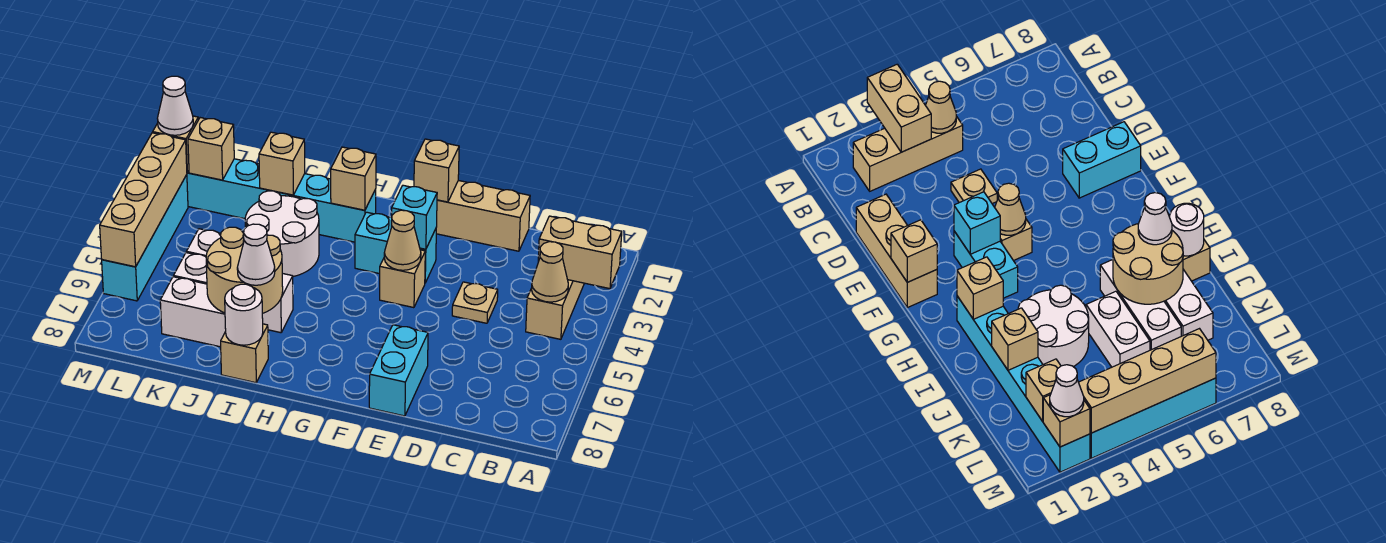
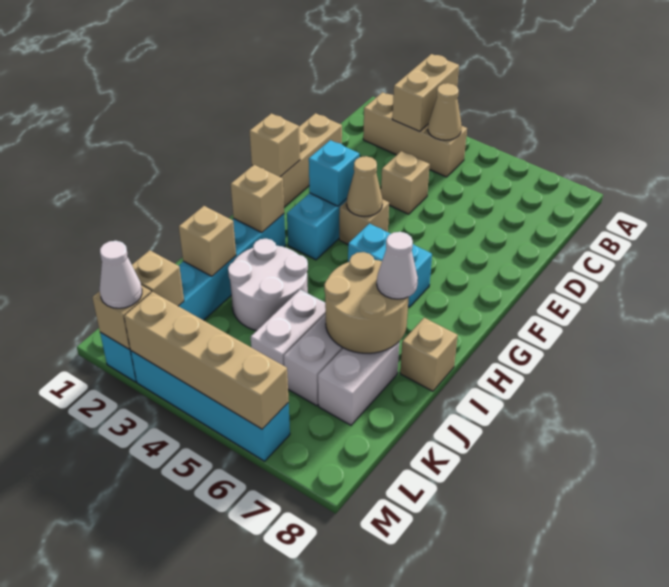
tan plate D4 level 1 -> tan brick D4 level 1
cyan brick E7:E8 level 1 -> cyan brick G5:G6 level 1
white round brick I8 level 2 -> none

